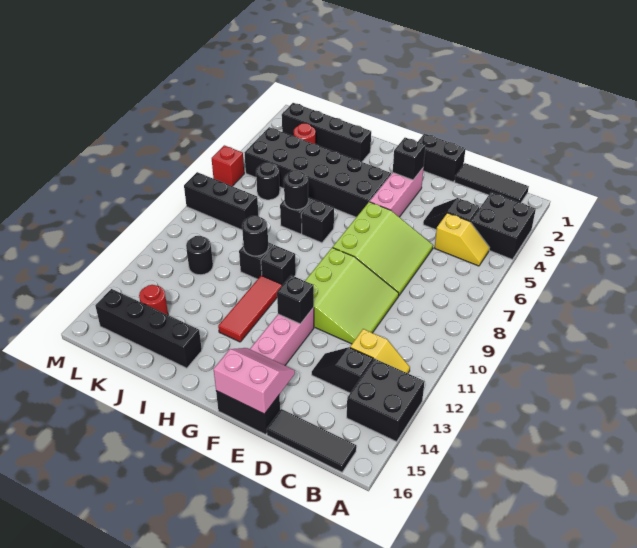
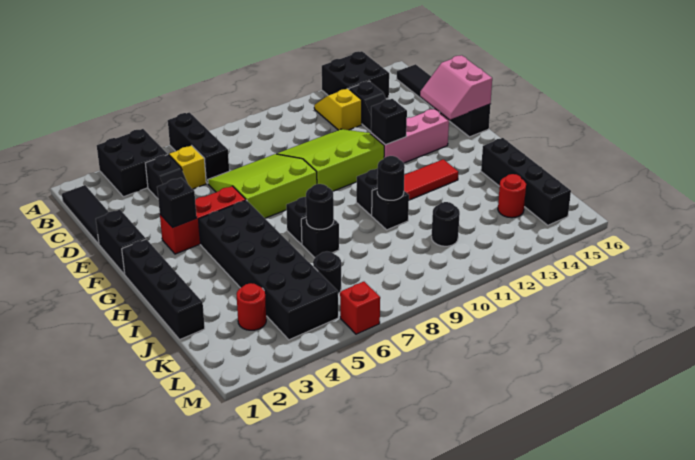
pink brick F3:F5 level 1 -> red brick F3:F5 level 1
black brick I2:L2 level 1 -> black brick G1:J1 level 1
black brick K8:M8 level 1 -> black brick A6:C6 level 1

